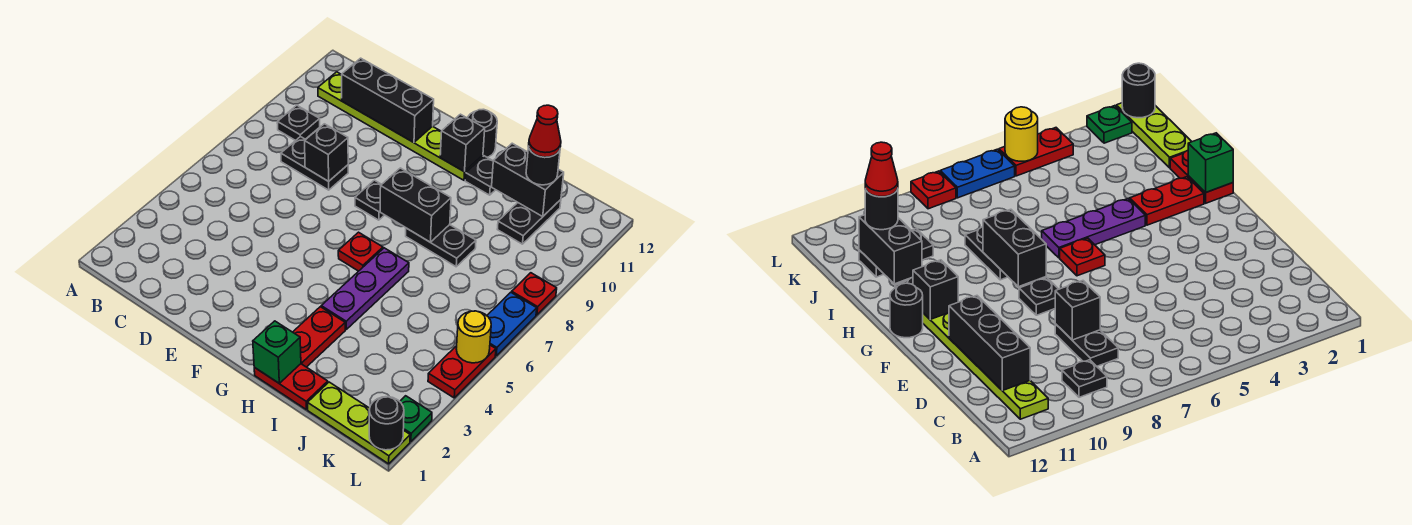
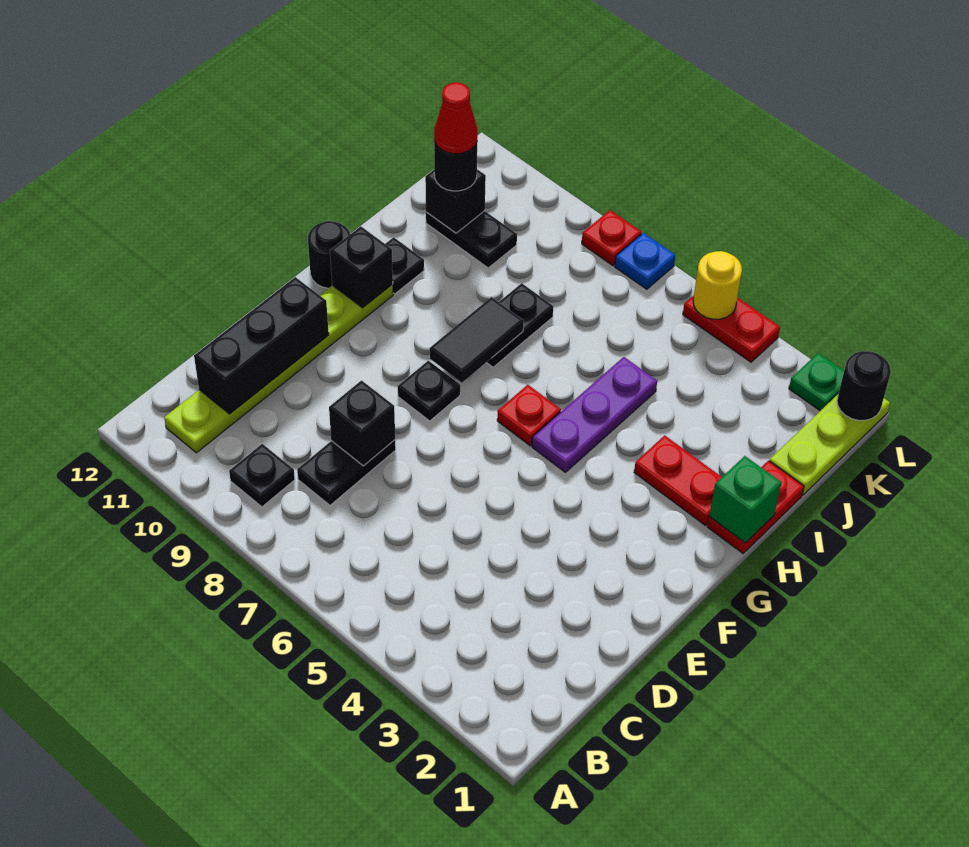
black brick G8:H8 level 2 -> black tile G8:H8 level 2
purple plate H4:H6 level 1 -> purple plate G5:I5 level 1
black brick I11:J11 level 2 -> black brick J11 level 2
blue plate L6:L7 level 1 -> blue plate L7 level 1

